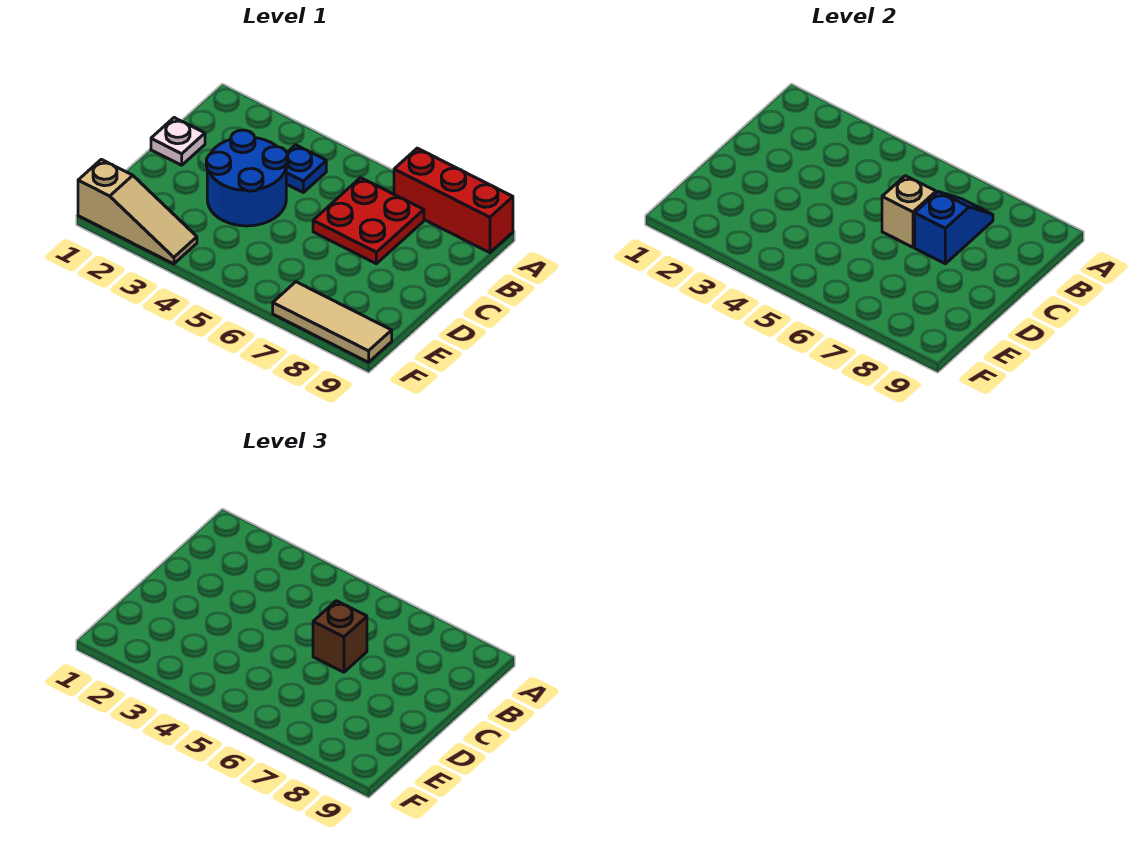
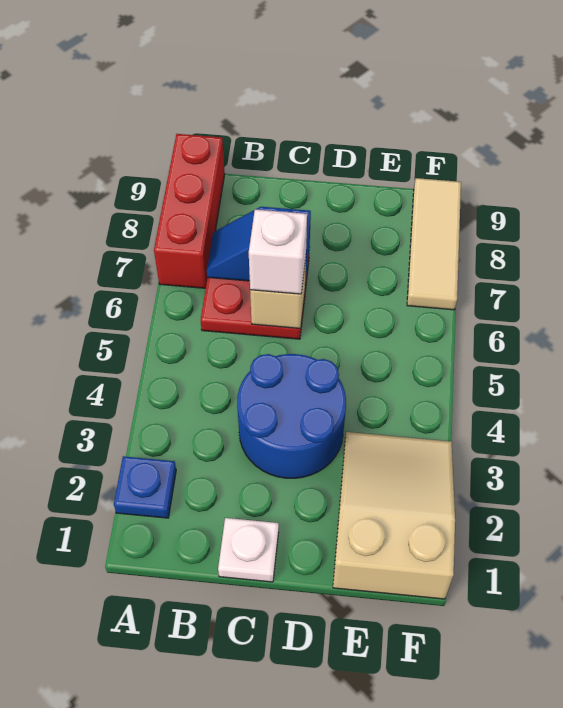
blue plate B4 level 1 -> blue plate A2 level 1
brown brick C6 level 3 -> white brick C6 level 3
tan slope F1:F3 level 1 top 1 -> tan slope E1:F3 level 1 top 1

